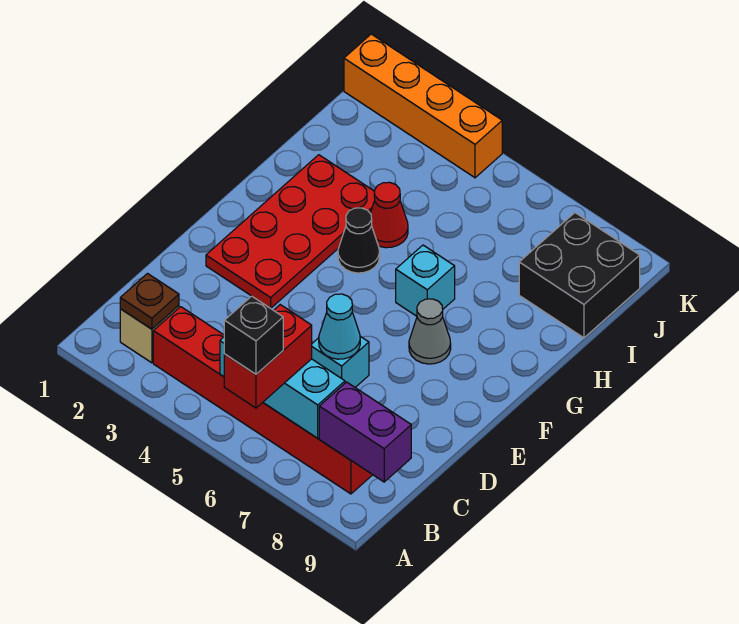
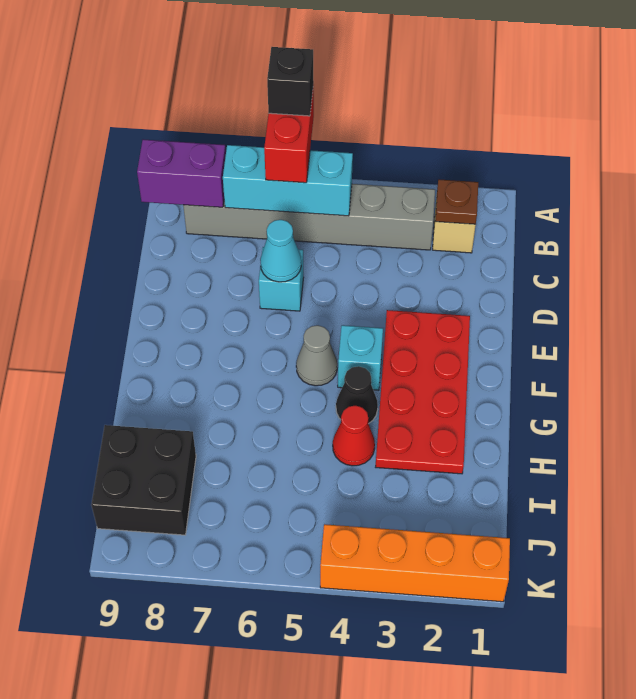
red brick B3:B8 level 1 -> grey brick B3:B8 level 1
grey cone F7 level 1 -> grey cone F5 level 1
cyan brick G6 level 1 -> cyan brick F4 level 1

